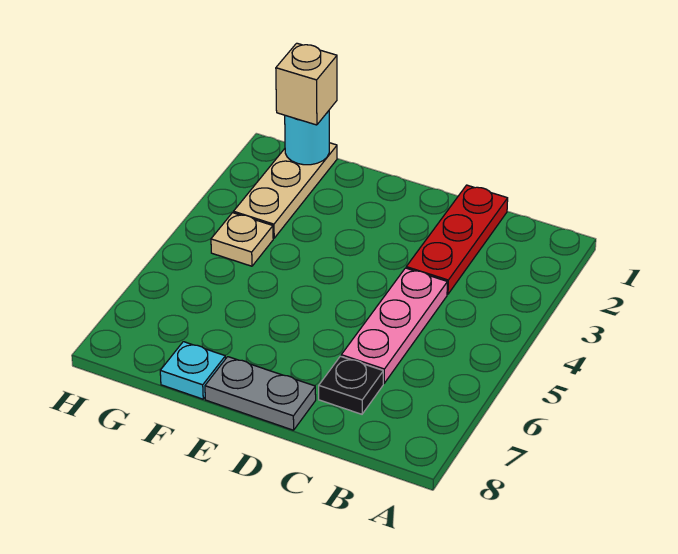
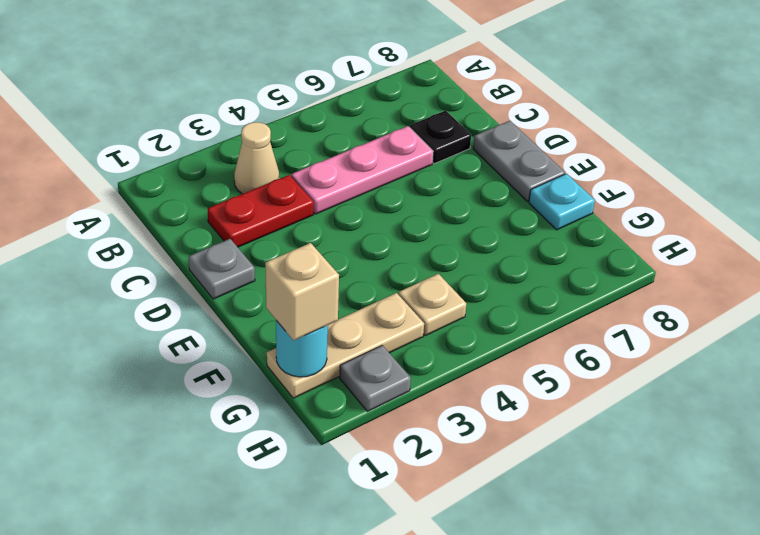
none -> tan cone B3 level 1
red plate C1:C3 level 1 -> red plate C2:C3 level 1
none -> grey plate D1 level 1
none -> grey plate H2 level 1

